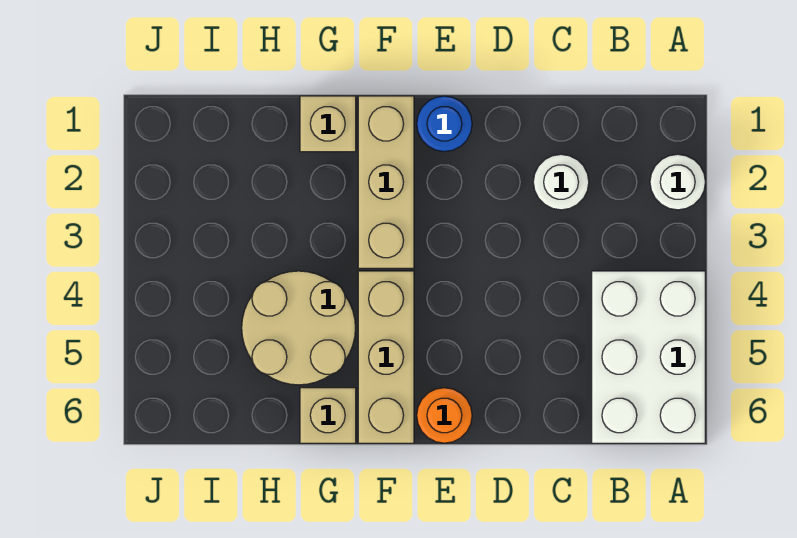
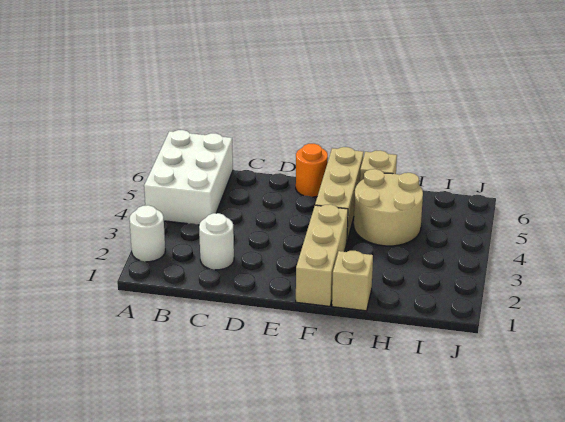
blue round brick E1 level 1 -> none

